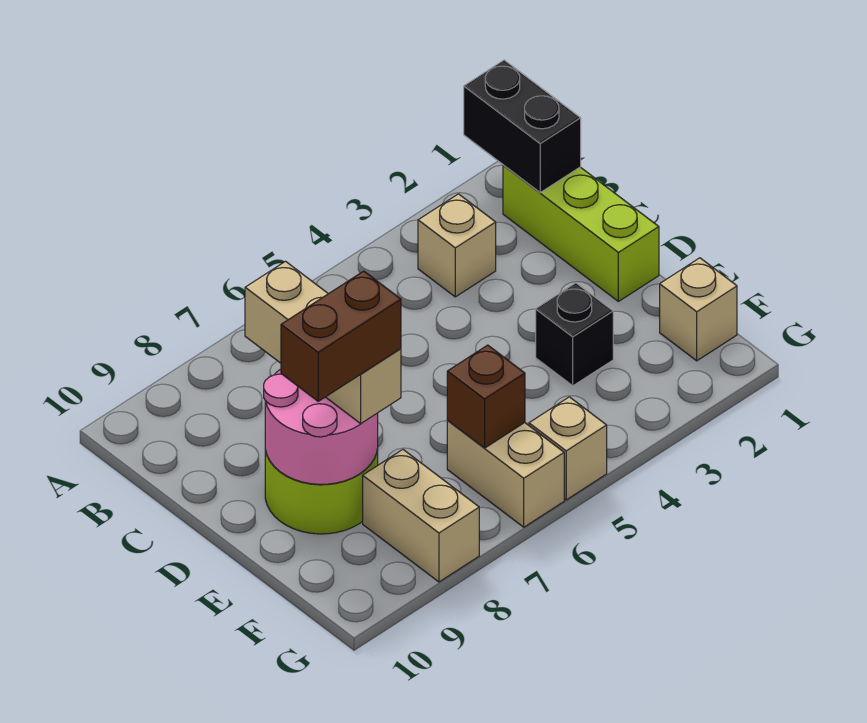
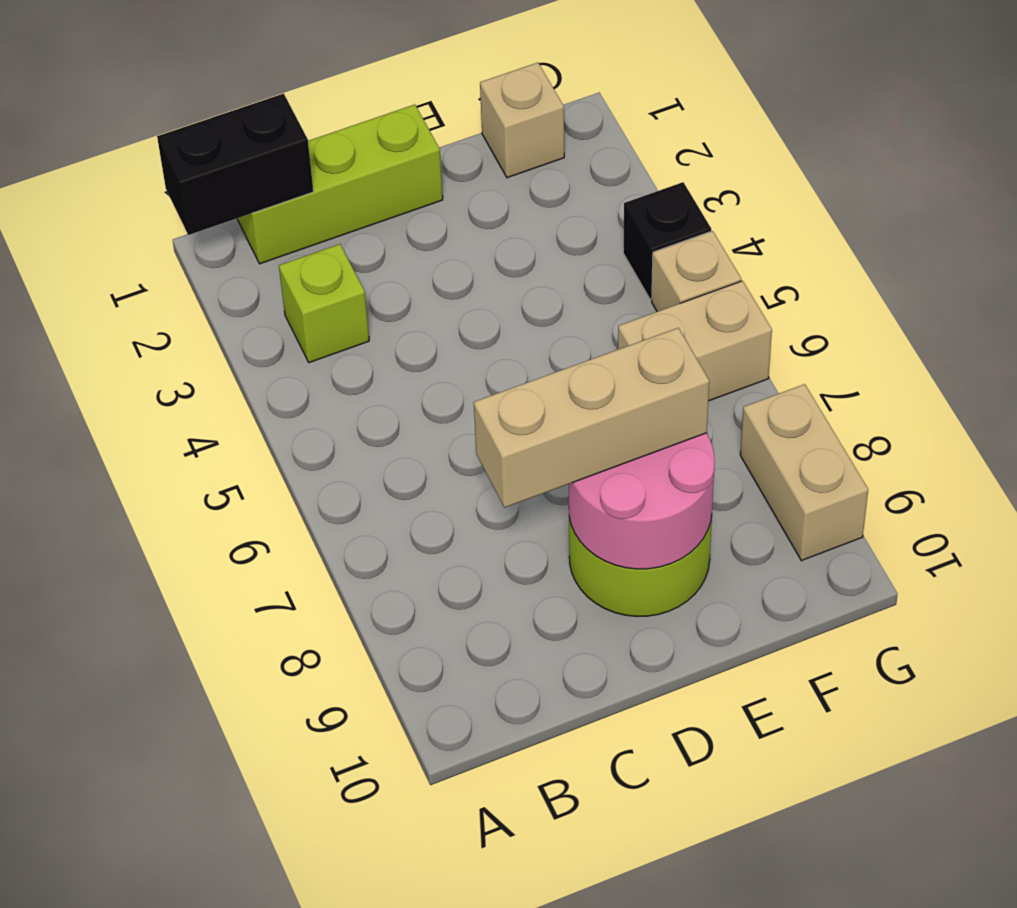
tan brick B3 level 1 -> lime brick B3 level 1
black brick E3 level 1 -> black brick G4 level 1
brown brick E8:E9 level 4 -> none
brown brick F6 level 2 -> none
tan brick F8:G8 level 1 -> tan brick G8:G9 level 1

